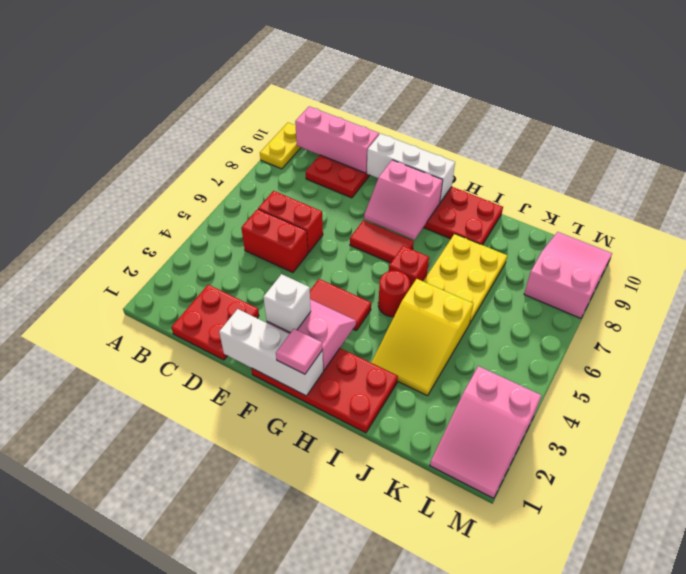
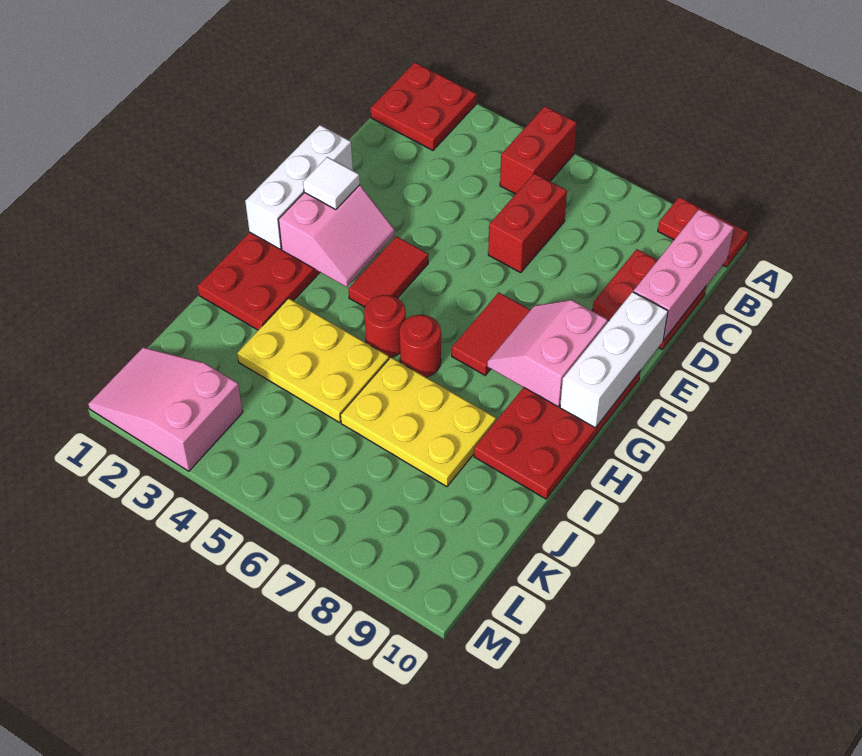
yellow plate A9:A10 level 1 -> red plate A9:A10 level 1
red plate C1:D2 level 1 -> red plate A1:B2 level 1
red brick C5:D5 level 1 -> red brick A5:B5 level 1
white brick F2 level 3 -> white tile F2 level 3
pink tile G1 level 3 -> none
red brick H6 level 1 -> red round brick H6 level 1
yellow slope I3:J5 level 1 top 5 -> yellow plate I3:J5 level 1
pink slope L8:M10 level 1 top 8 -> none

